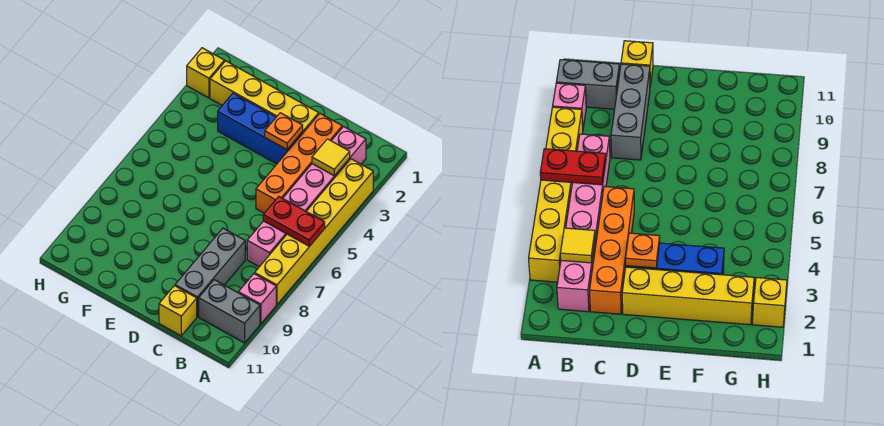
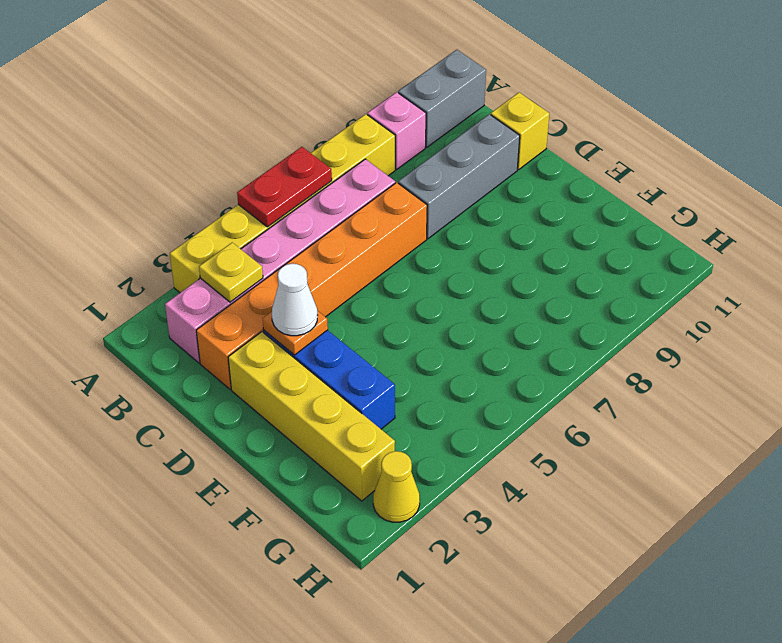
red plate A6:B6 level 2 -> red plate A5:A6 level 2
grey brick A10:B10 level 1 -> grey brick A10:A11 level 1
yellow tile B3 level 2 -> yellow plate B3 level 2
orange brick C2:C5 level 1 -> orange brick C2:C7 level 1
none -> white cone D3 level 3
yellow brick H2 level 1 -> yellow cone H2 level 1

